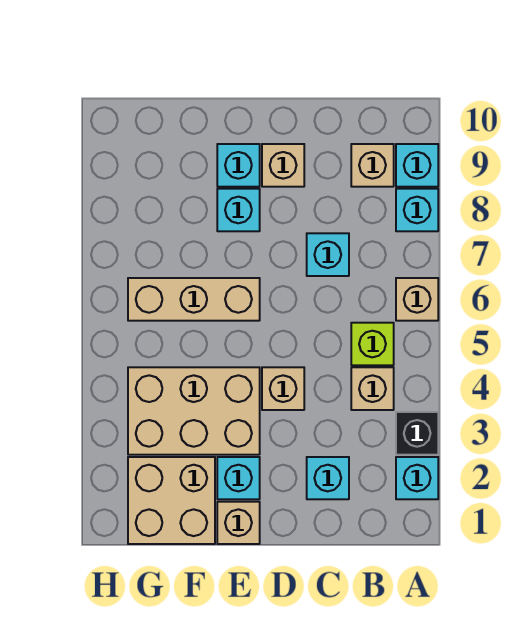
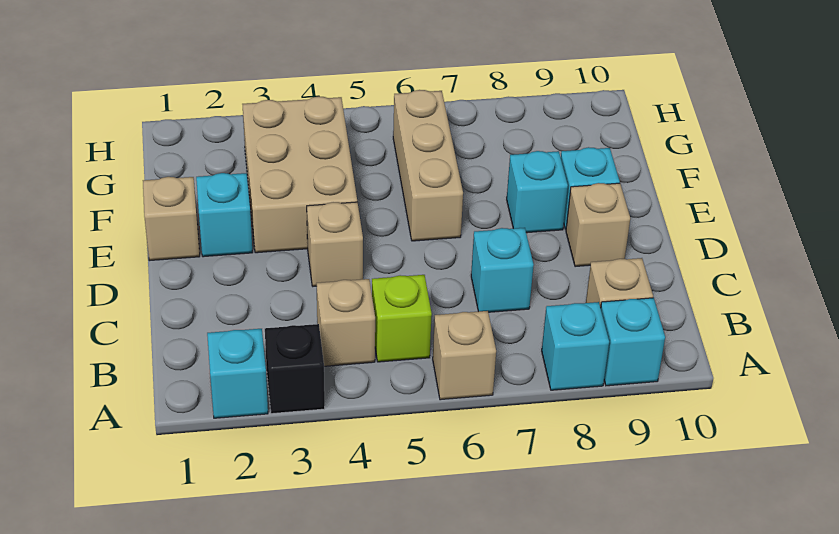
cyan brick C2 level 1 -> none
tan brick F1:G2 level 1 -> none

